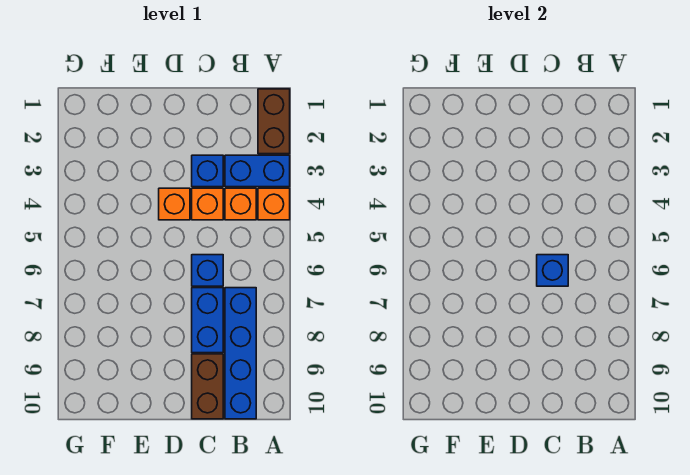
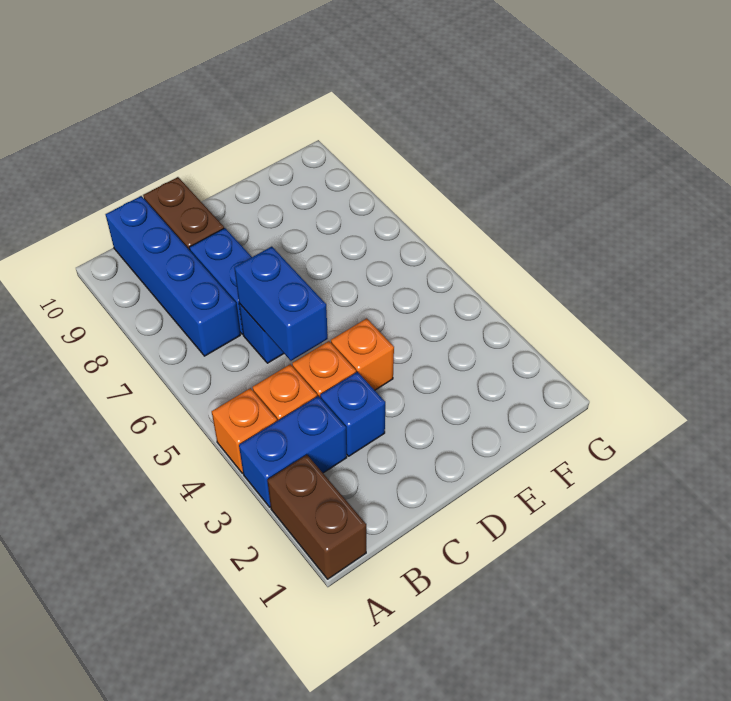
blue brick C6 level 2 -> blue brick C5:C6 level 2

